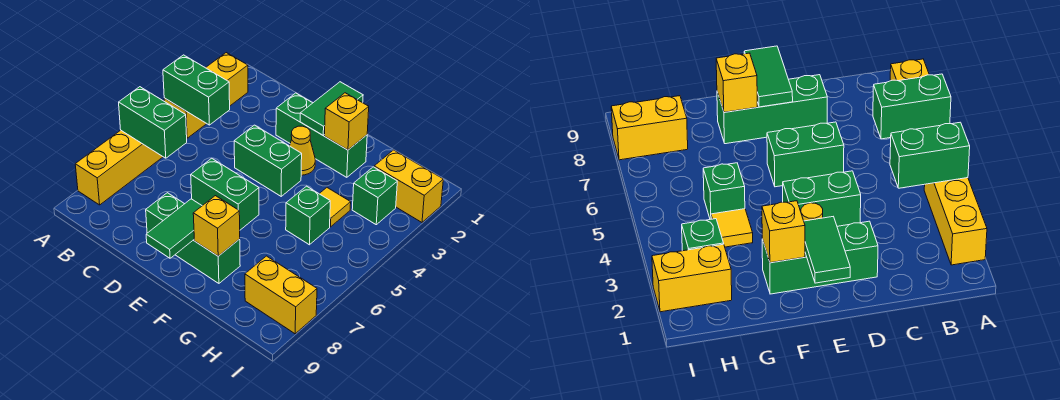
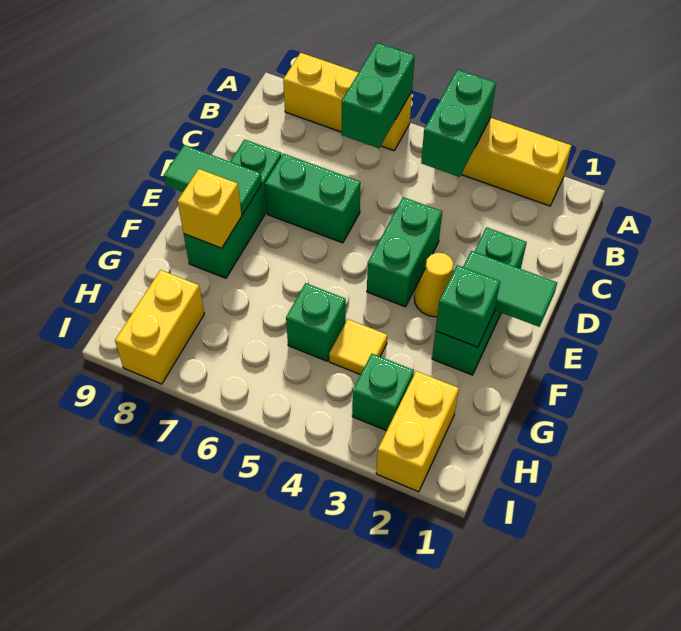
green brick D6:E6 level 1 -> green brick D6:D7 level 1
yellow brick F2 level 2 -> green brick F2 level 2

